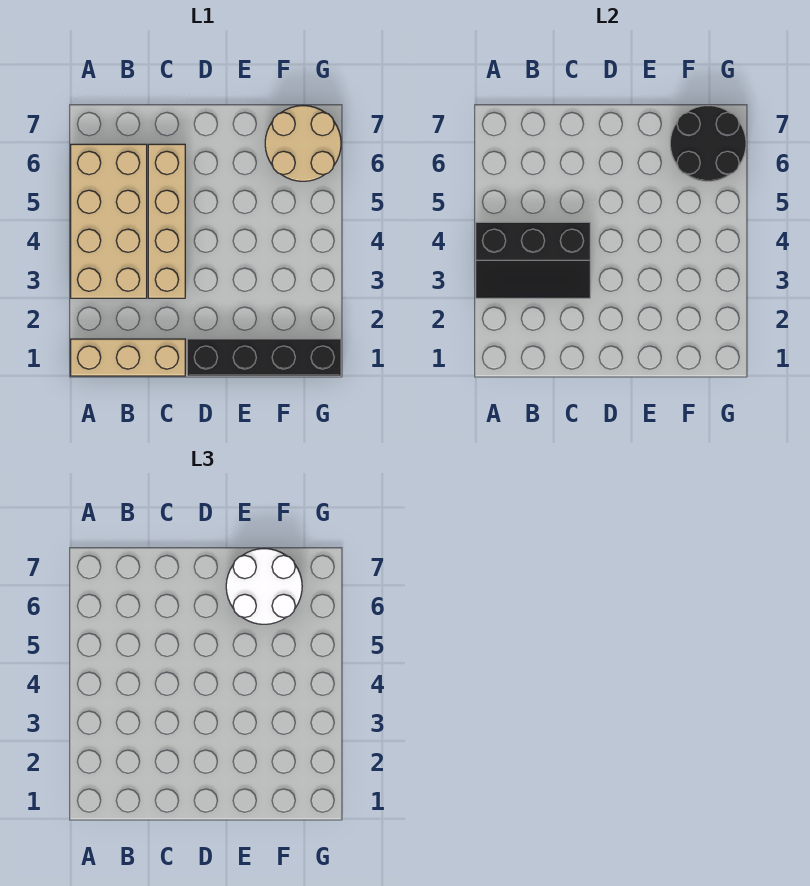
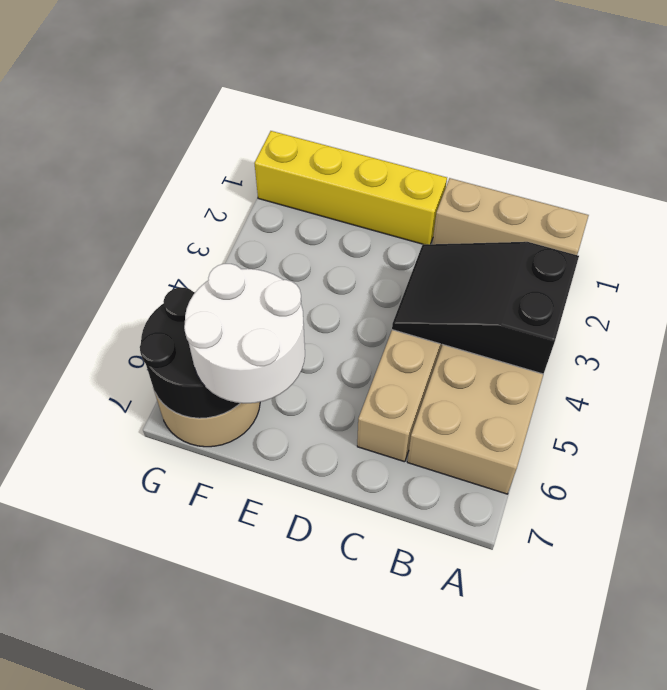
black slope A3:C4 level 2 top 4 -> black slope A3:C4 level 2 top A
black brick D1:G1 level 1 -> yellow brick D1:G1 level 1

